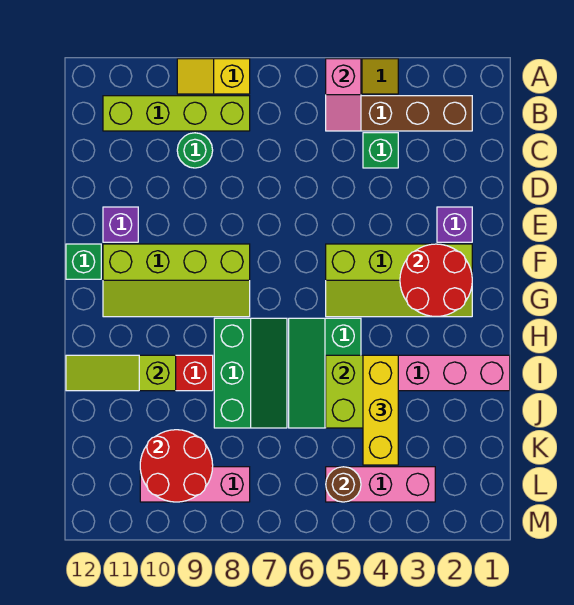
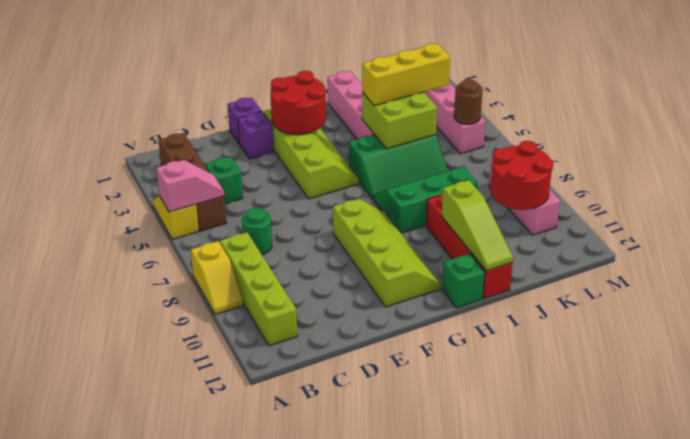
green round brick C9 level 1 -> green round brick C7 level 1
purple brick E11 level 1 -> purple brick E1 level 1
green brick F12 level 1 -> green brick H12 level 1

